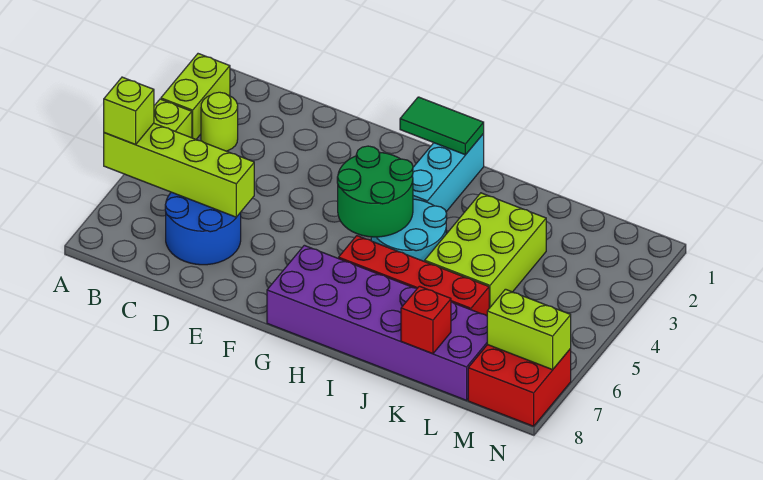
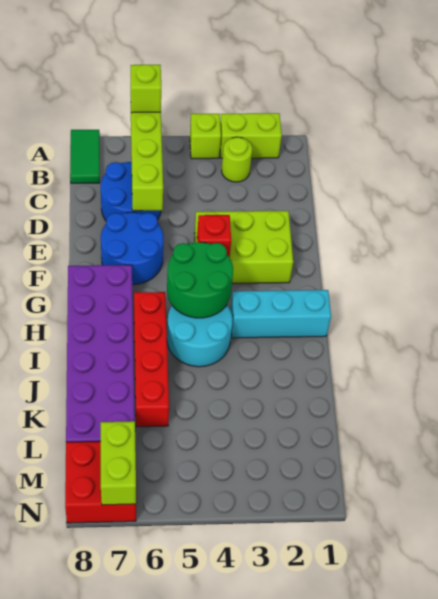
none -> blue round brick E6:F7 level 1
green tile G1:H1 level 2 -> green tile A8:B8 level 1
lime brick J3:K5 level 1 -> lime brick E2:F4 level 1
red brick K8 level 2 -> red brick F4 level 2

